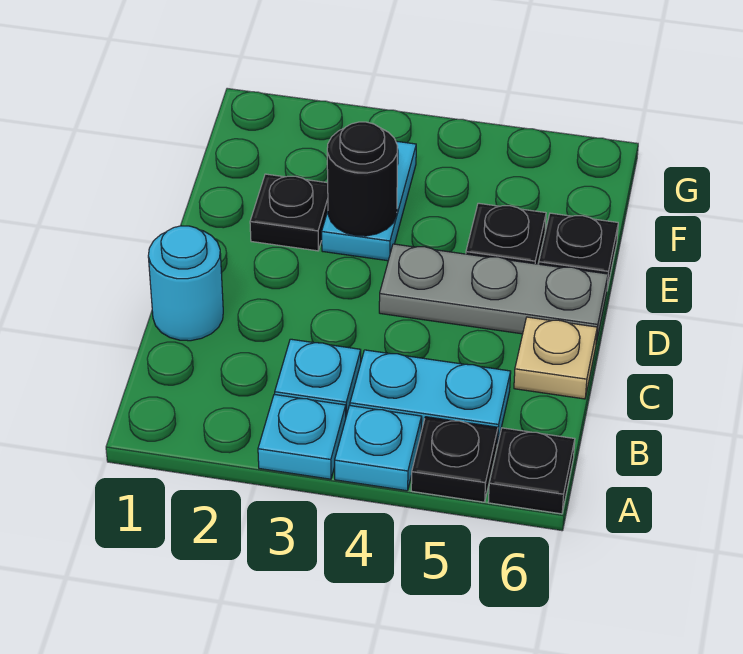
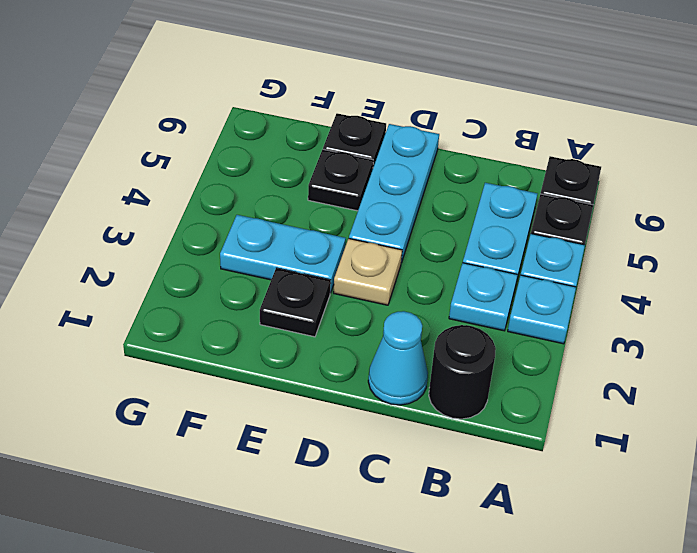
cyan round brick C1 level 1 -> cyan cone C1 level 1
tan plate C6 level 1 -> tan plate D3 level 1
grey plate D4:D6 level 1 -> cyan plate D4:D6 level 1
black round brick E3 level 2 -> black round brick B1 level 1

